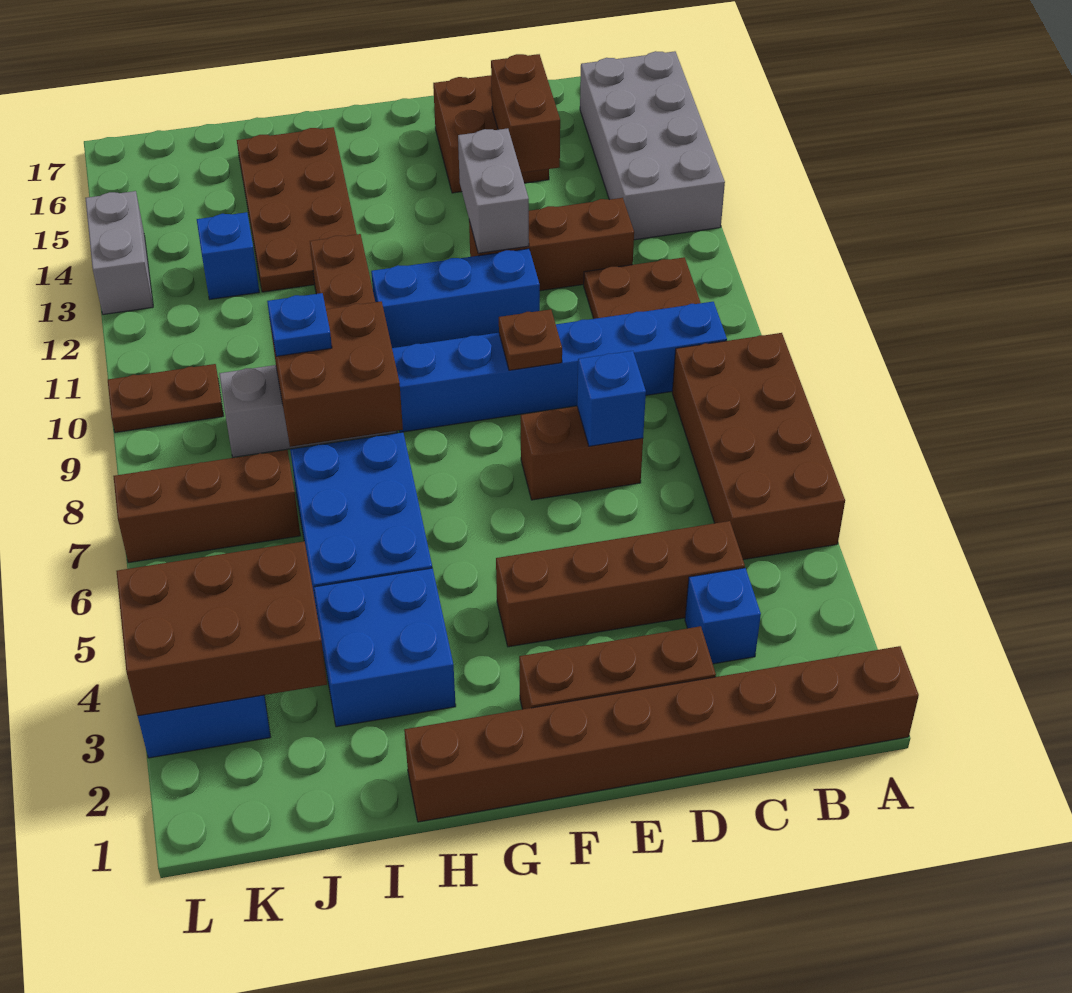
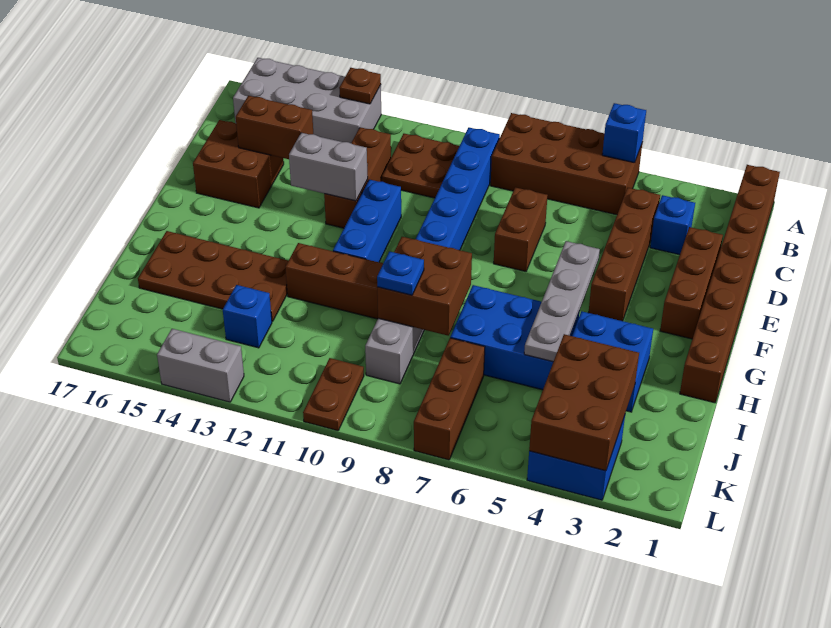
blue brick D7 level 2 -> blue brick A5 level 2
brown plate E9 level 2 -> brown plate A13 level 2
none -> grey plate F5:I5 level 2

